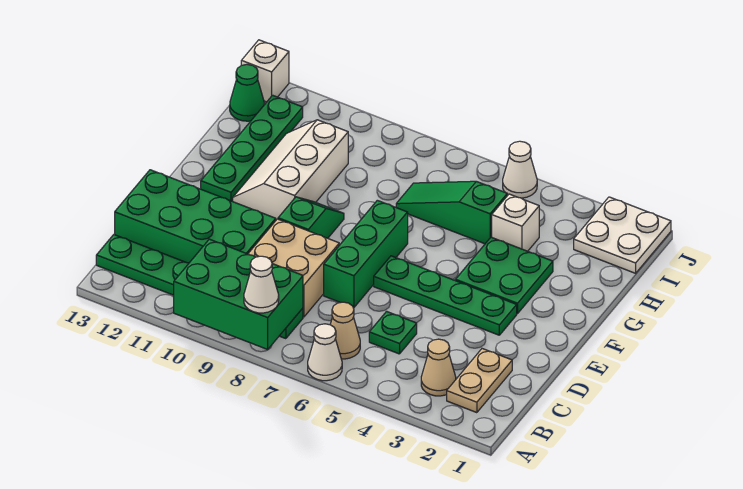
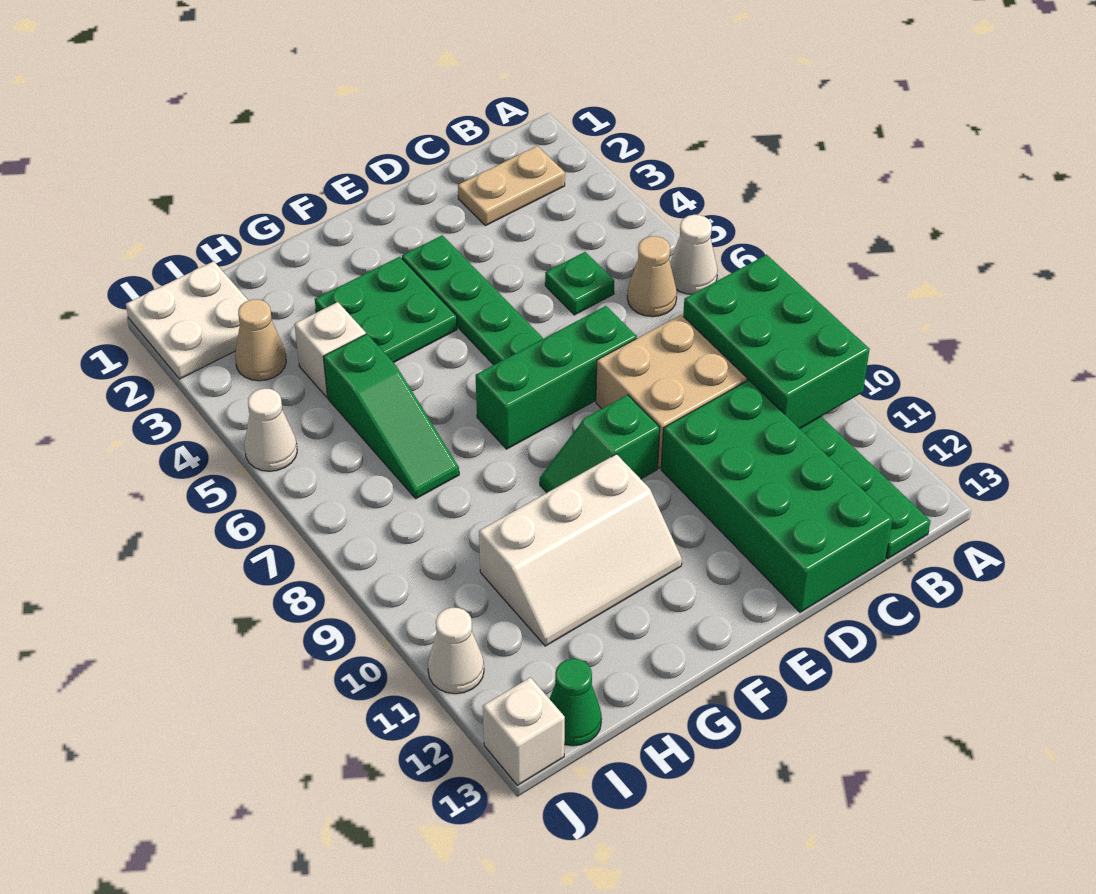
white cone A8 level 3 -> white cone J11 level 1
tan cone B3 level 1 -> tan cone I3 level 1
green plate F12:I12 level 1 -> none

